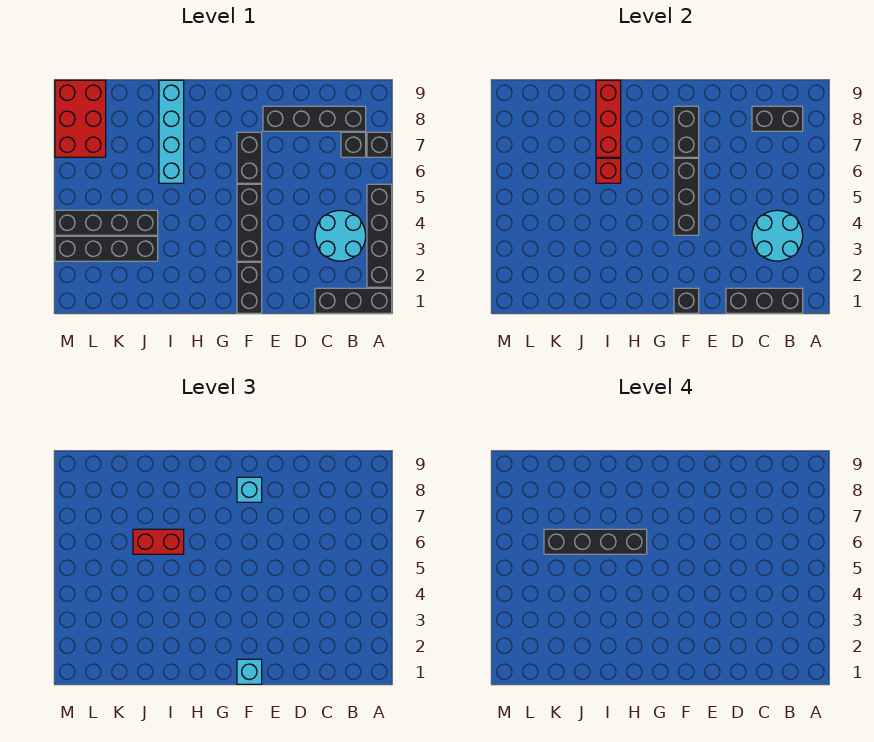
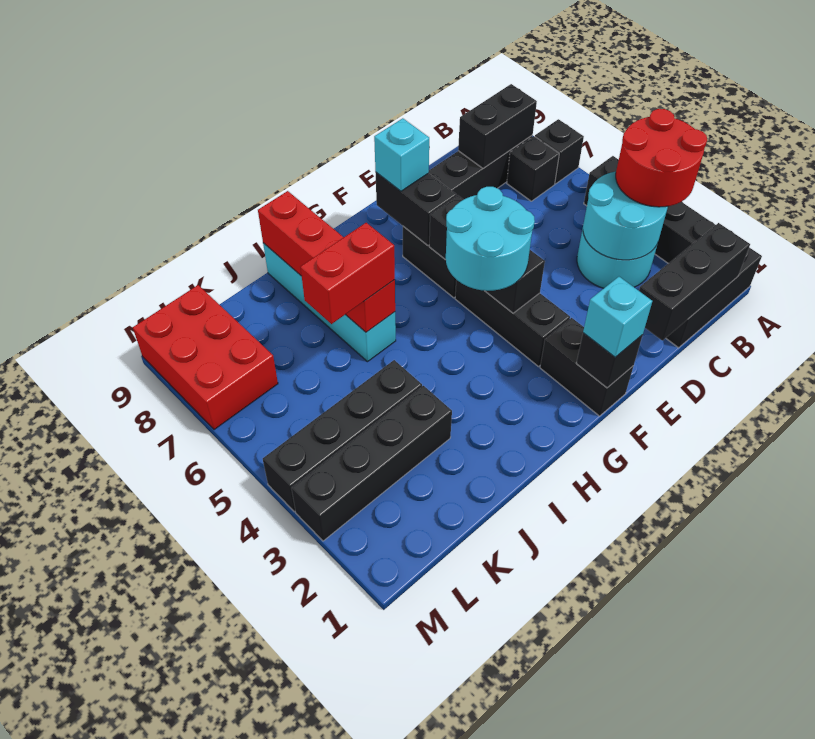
none -> red round brick A3:B4 level 3
none -> cyan round brick F4:G5 level 3
black brick H6:K6 level 4 -> none

